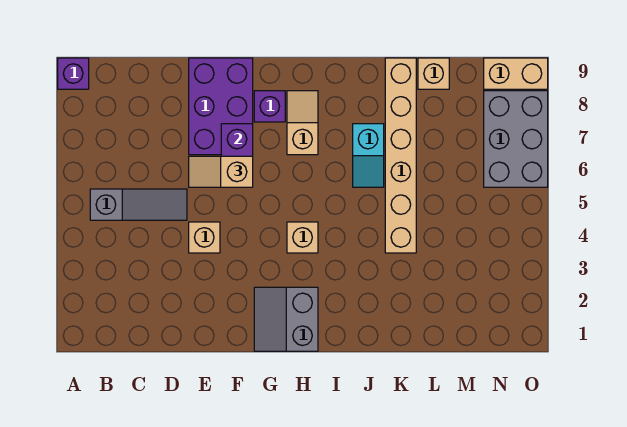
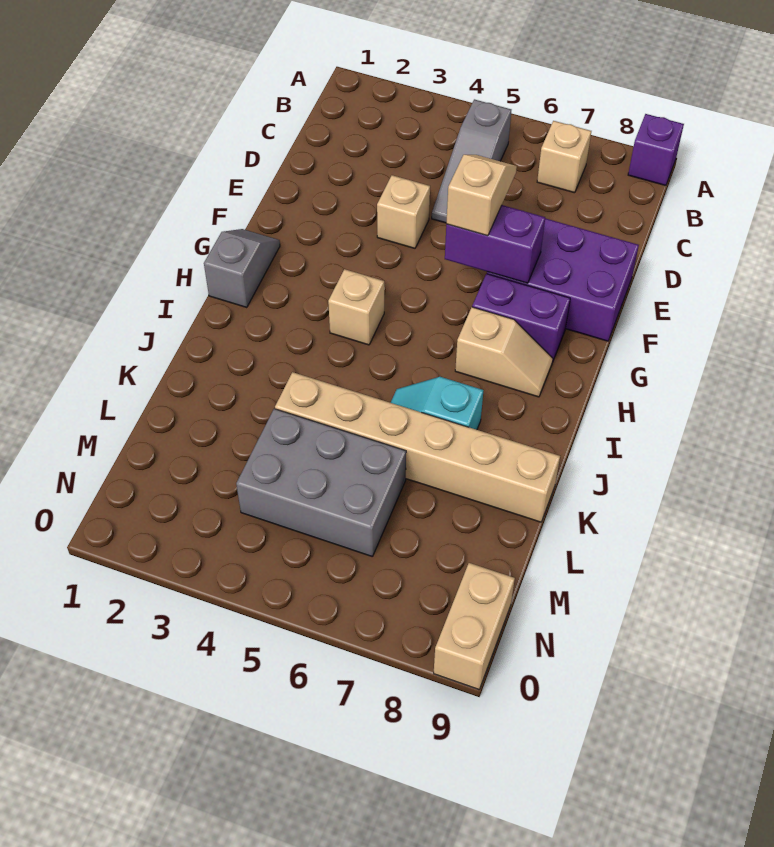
grey slope G1:H2 level 1 top H -> grey slope G1:H1 level 1 top H
purple brick G8 level 1 -> purple brick G7:G8 level 1
tan brick L9 level 1 -> tan brick B7 level 1
grey brick N6:O8 level 1 -> grey brick L4:M6 level 1

